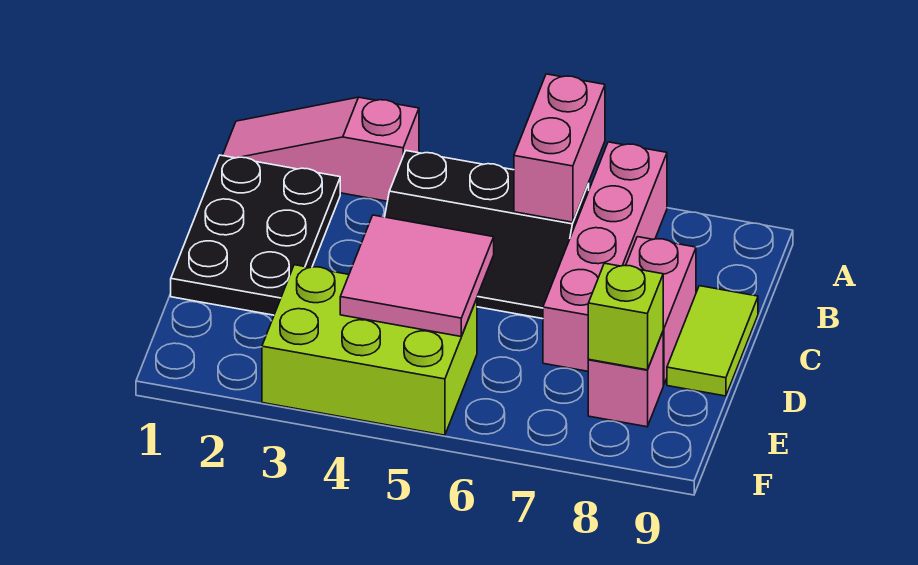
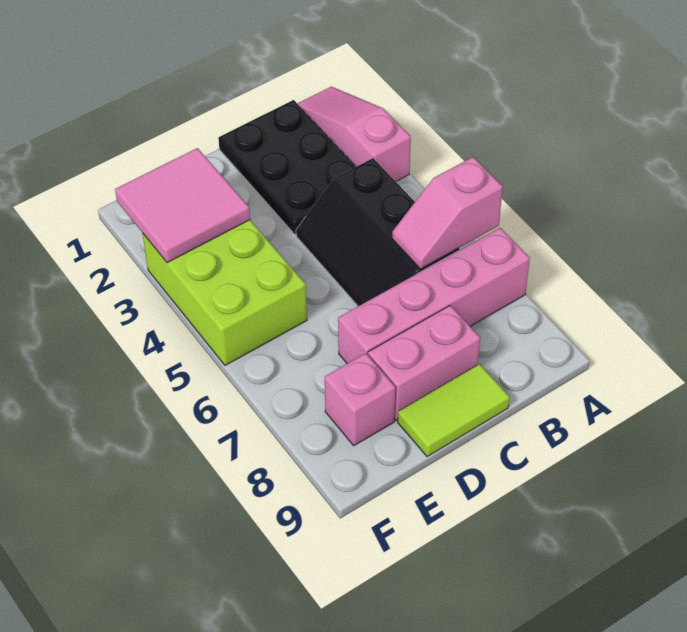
pink brick A6:B6 level 2 -> pink slope A6:B6 level 2 top A
black plate B1:D2 level 1 -> black plate B1:C3 level 1
pink tile D4:E5 level 2 -> pink tile E2:F3 level 2
lime brick E8 level 2 -> none

